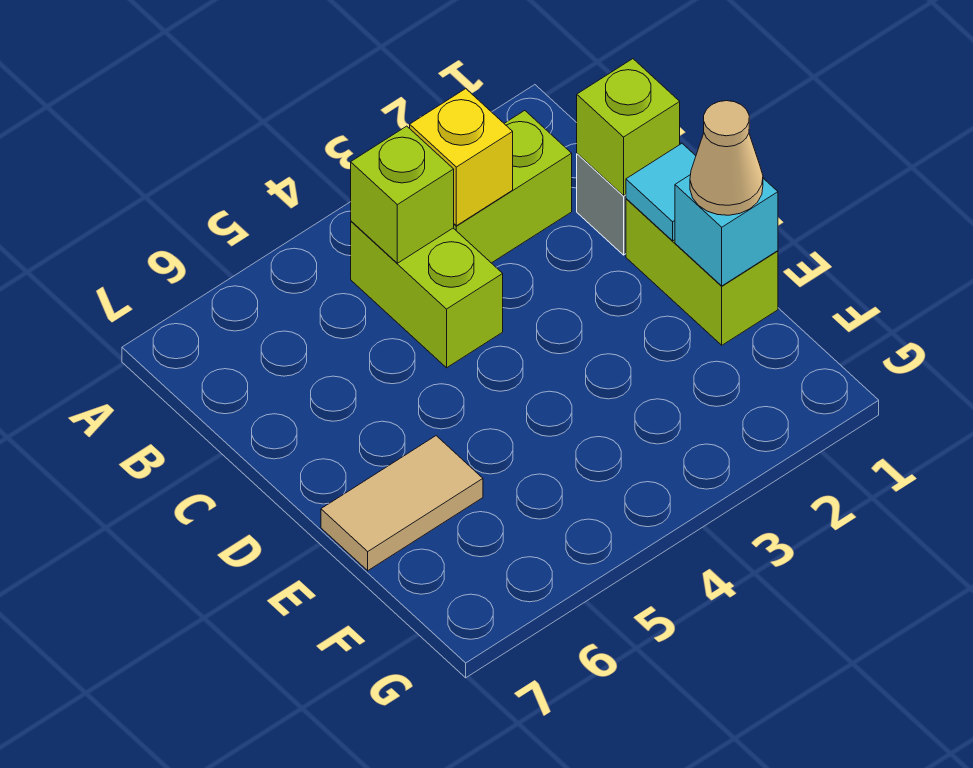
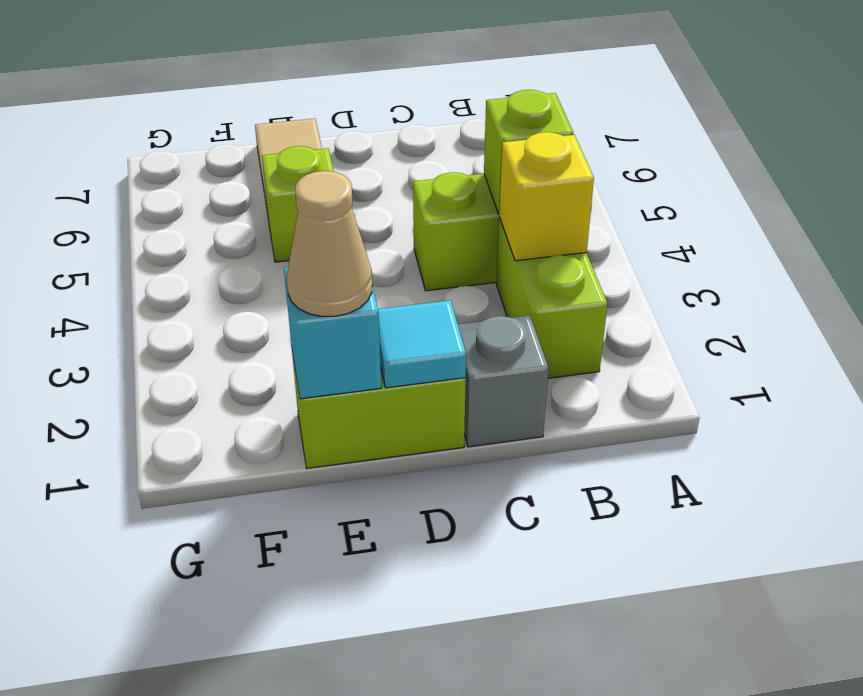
lime brick C1 level 2 -> lime brick E5 level 1

